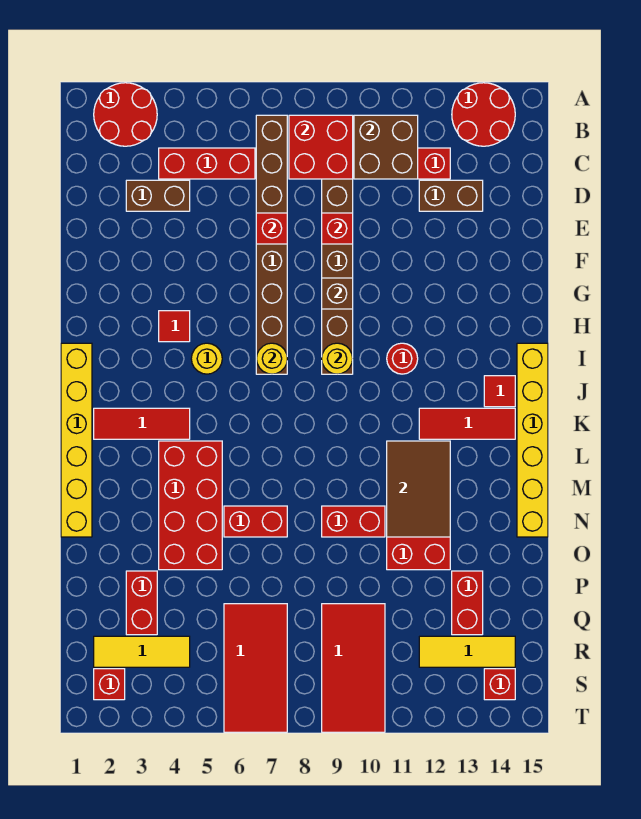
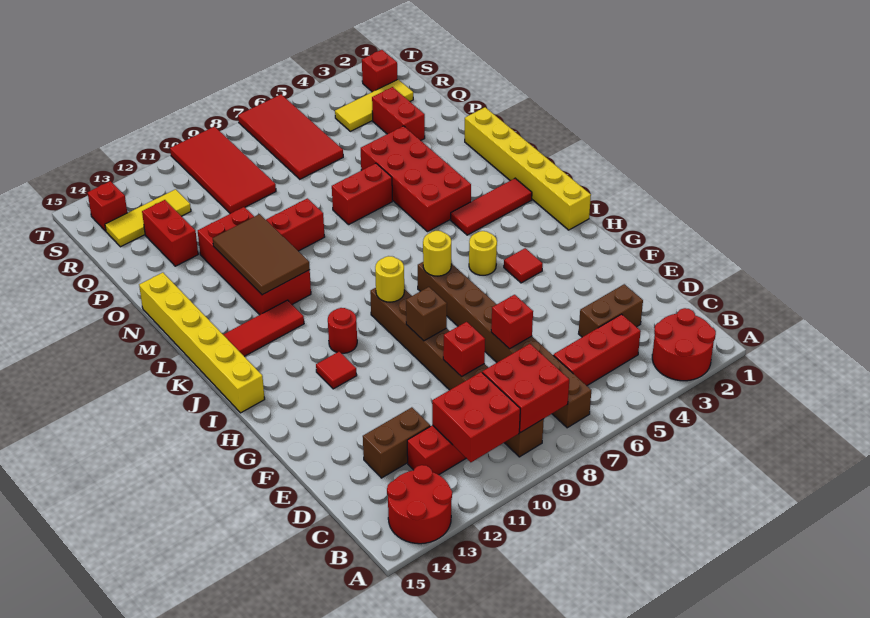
brown brick B10:C11 level 2 -> red brick B10:C11 level 2
red tile J14 level 1 -> red tile H12 level 1

